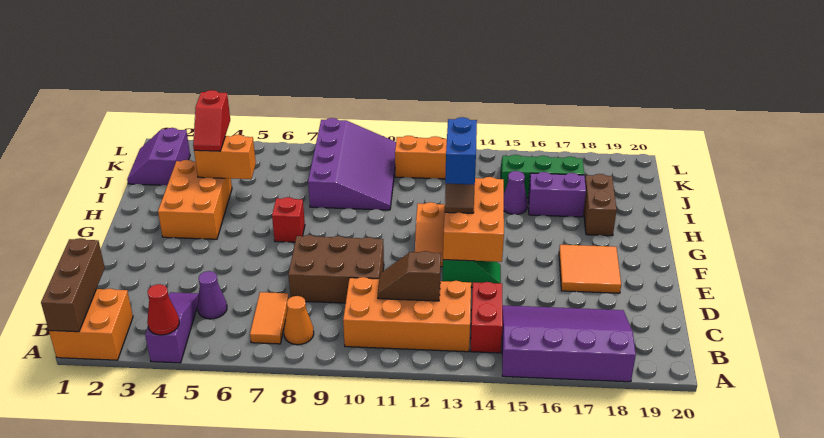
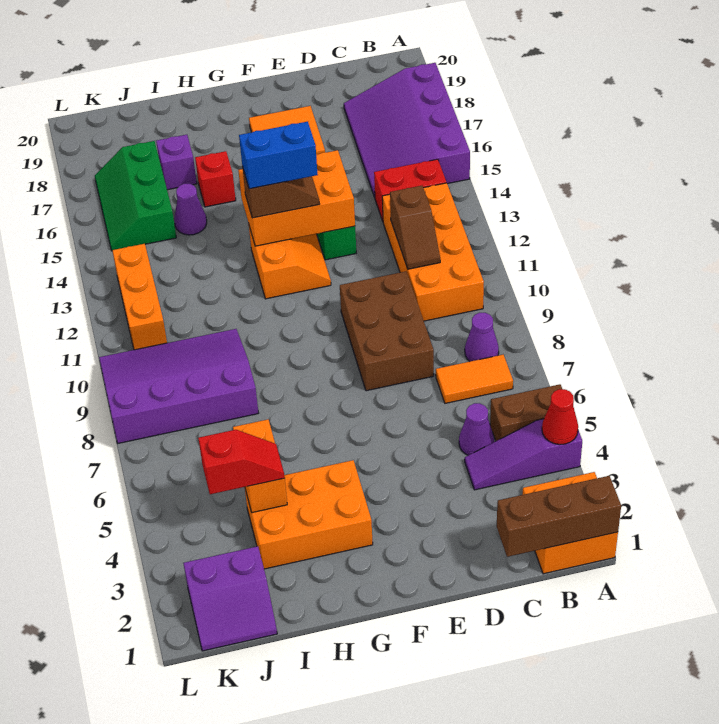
orange cone B8 level 1 -> purple cone B8 level 1
red brick G7 level 1 -> red brick H16 level 1
brown brick H18:I18 level 1 -> brown brick A5:B5 level 1
purple brick I16:I17 level 1 -> purple brick I17 level 1

